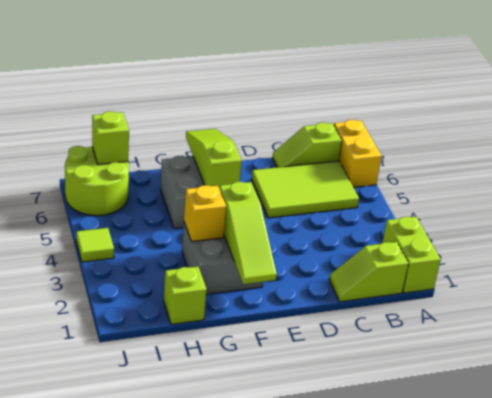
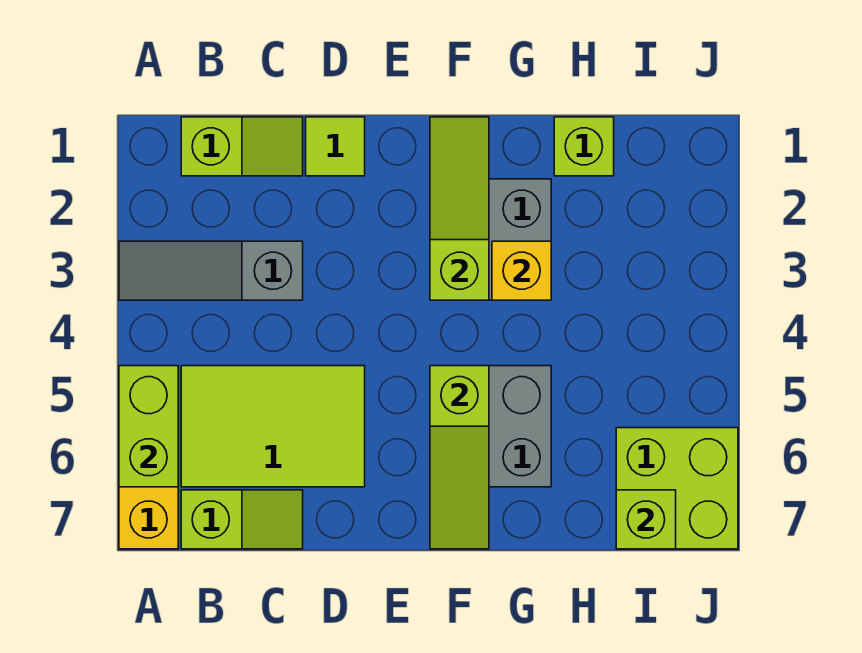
lime brick A1:A2 level 1 -> lime brick A5:A6 level 2
none -> grey slope A3:C3 level 1 top C
lime round brick I6:J7 level 1 -> lime brick I6:J7 level 1
lime tile J4 level 1 -> lime tile D1 level 1

